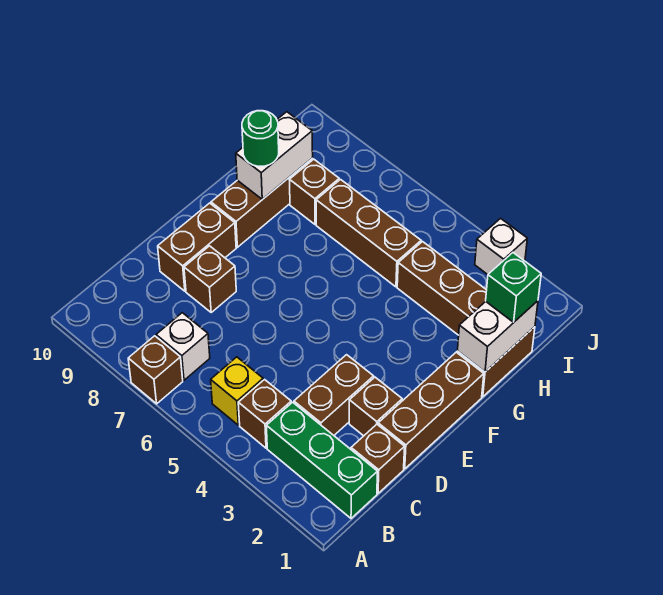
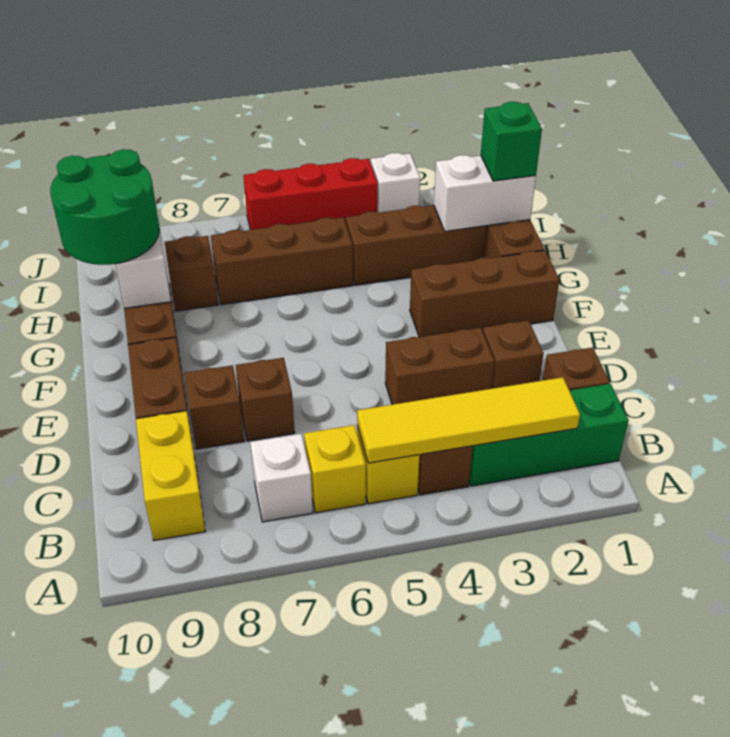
brown brick A7 level 1 -> brown brick D7 level 1
none -> yellow tile B2:B5 level 2
none -> yellow brick B6 level 1
none -> yellow brick B9:C9 level 1
brown brick C3:D3 level 1 -> brown brick D3:D4 level 1
brown brick D1:F1 level 1 -> brown brick F1:F3 level 1
white brick G1:H1 level 2 -> white brick H1:H2 level 2
green round brick G9 level 3 -> green round brick G9:H10 level 3
none -> red brick J4:J6 level 1

